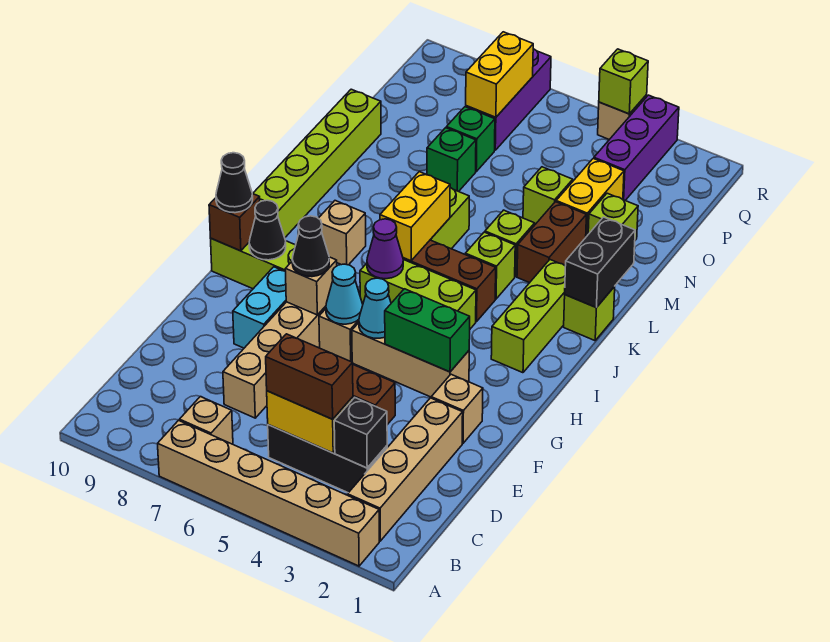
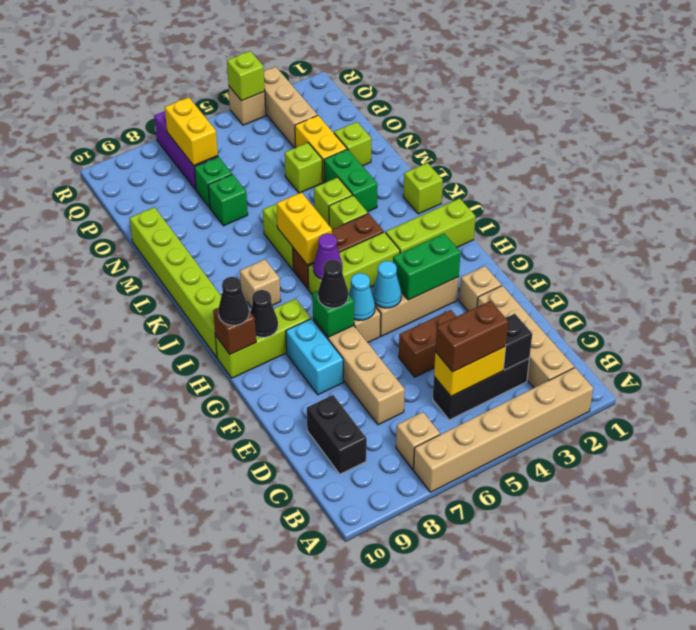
tan brick G7 level 2 -> green brick G7 level 2
lime brick I2:K2 level 1 -> lime brick I1:I3 level 1
black brick K1:L1 level 2 -> black brick C9:D9 level 1
brown brick L3:M3 level 1 -> green brick L3:M3 level 1
purple brick P3:R3 level 1 -> tan brick P3:R3 level 1

